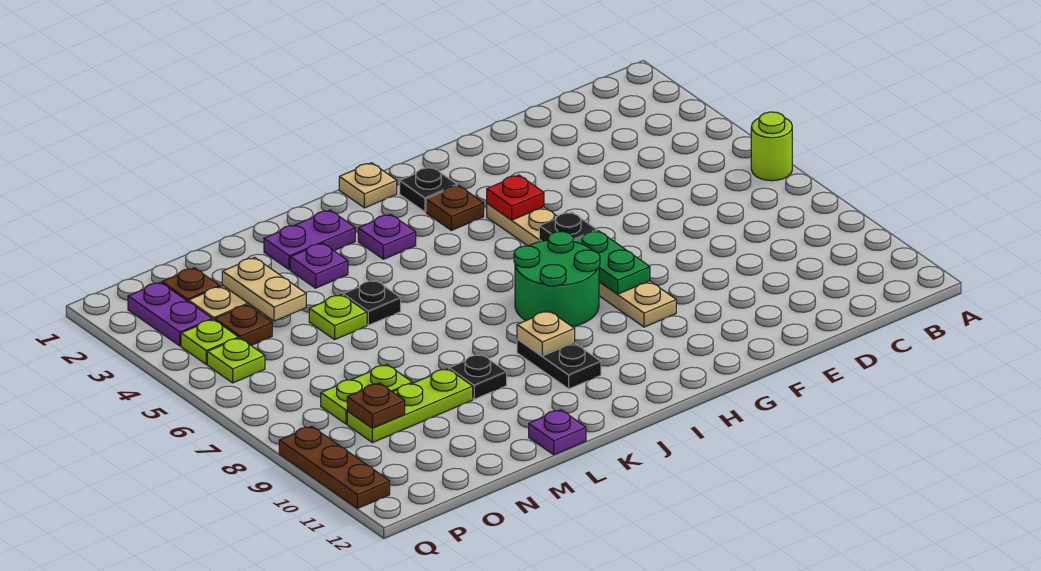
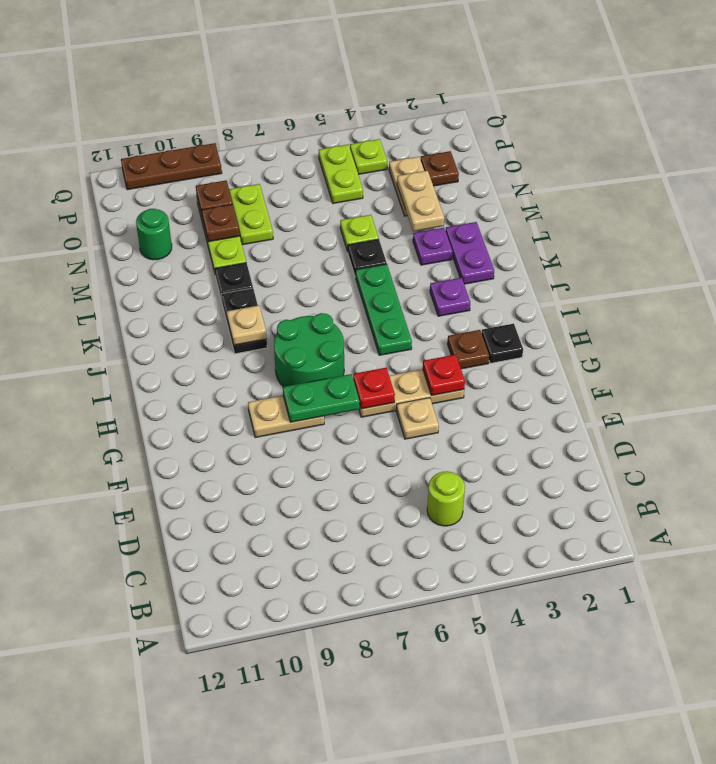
lime round brick A6 level 1 -> lime round brick C5 level 1
black plate G6 level 2 -> red plate G6 level 2
tan plate I1 level 1 -> tan plate F5 level 1
none -> green plate I5:K5 level 1
black plate J9:J10 level 1 -> black plate J9:K9 level 1
purple plate L12 level 1 -> none
tan plate N3:N4 level 2 -> tan plate M3:N3 level 2
none -> green round brick N11 level 1
brown plate O4 level 1 -> brown plate N9 level 2
purple plate P2:P3 level 1 -> none
lime plate P5 level 1 -> lime plate O5:P5 level 1

